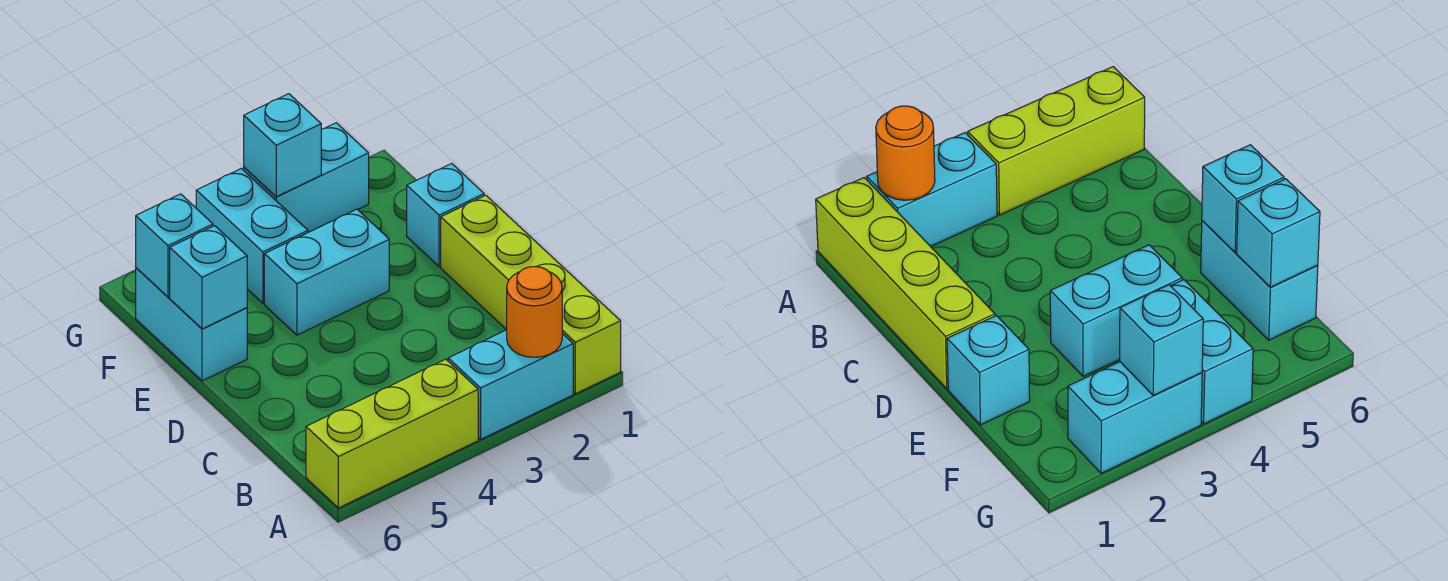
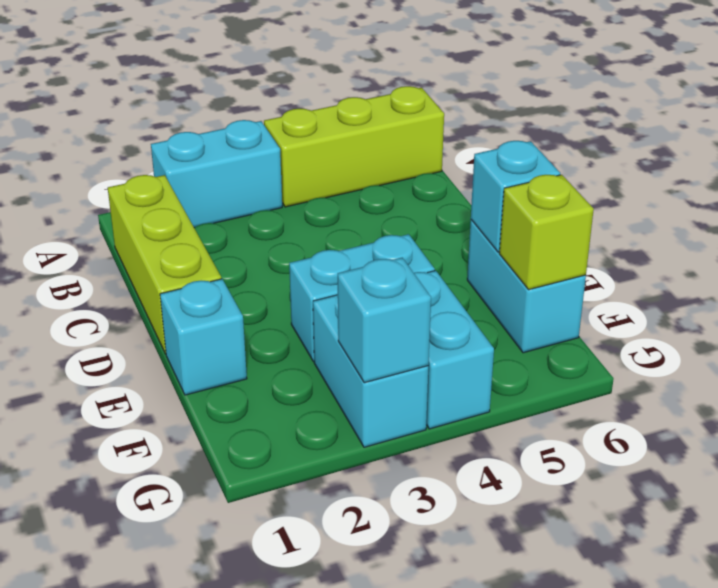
lime brick A1:D1 level 1 -> lime brick B1:D1 level 1
orange round brick A2 level 2 -> none
cyan brick F6 level 2 -> lime brick F6 level 2
cyan brick G2:G3 level 1 -> cyan brick F3:G3 level 1

